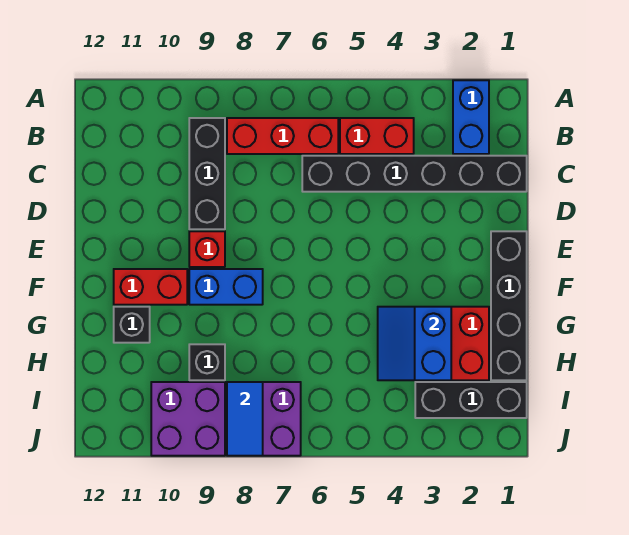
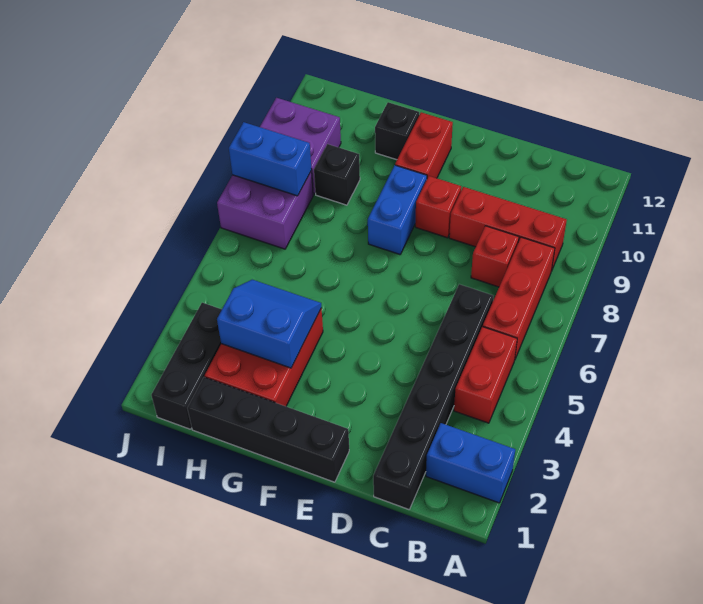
black brick B9:D9 level 1 -> red brick B9:D9 level 1
none -> red brick C8 level 1
blue tile I8:J8 level 2 -> blue brick I8:J8 level 2

